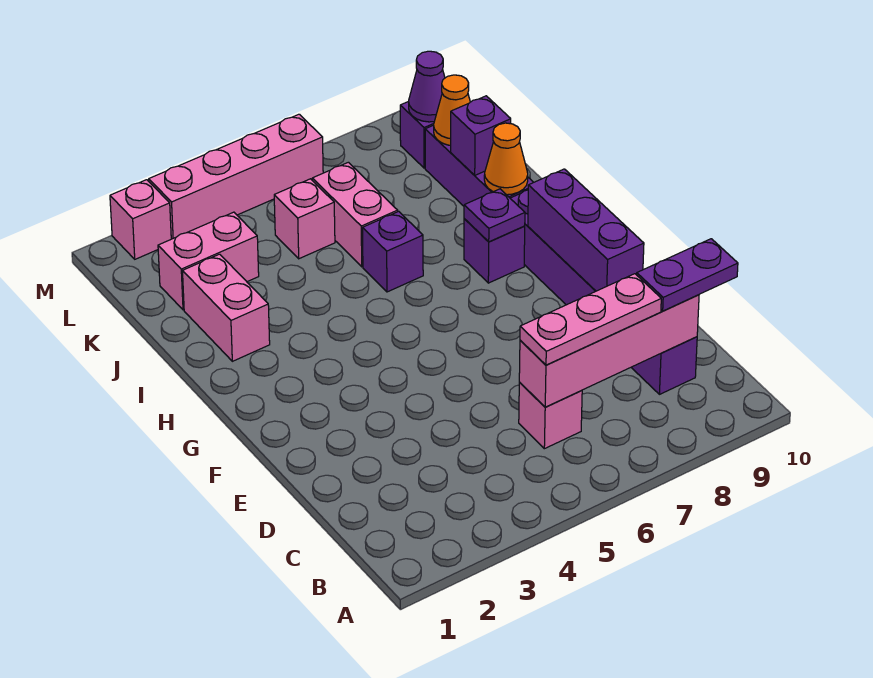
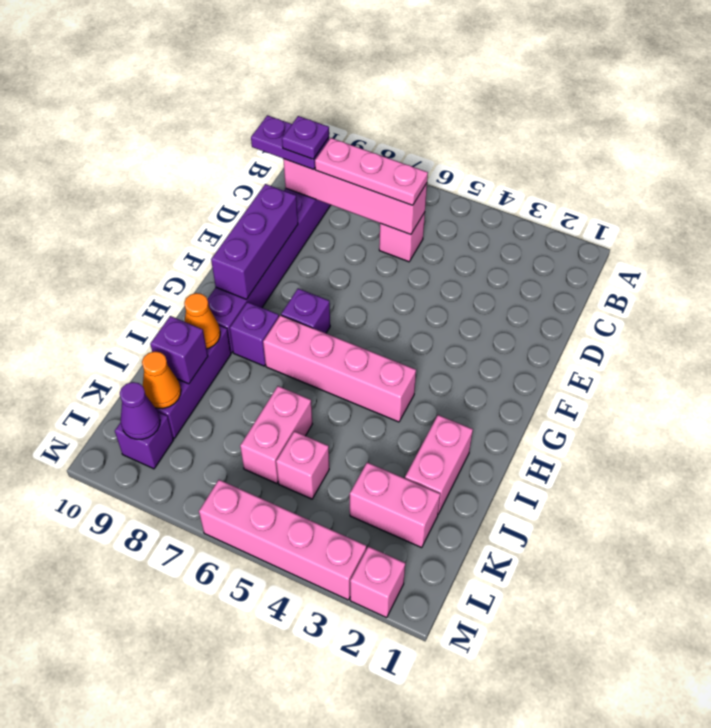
none -> pink brick H4:H7 level 1
purple plate H8 level 2 -> purple plate C9 level 4
purple brick I6 level 1 -> purple brick G7 level 1

